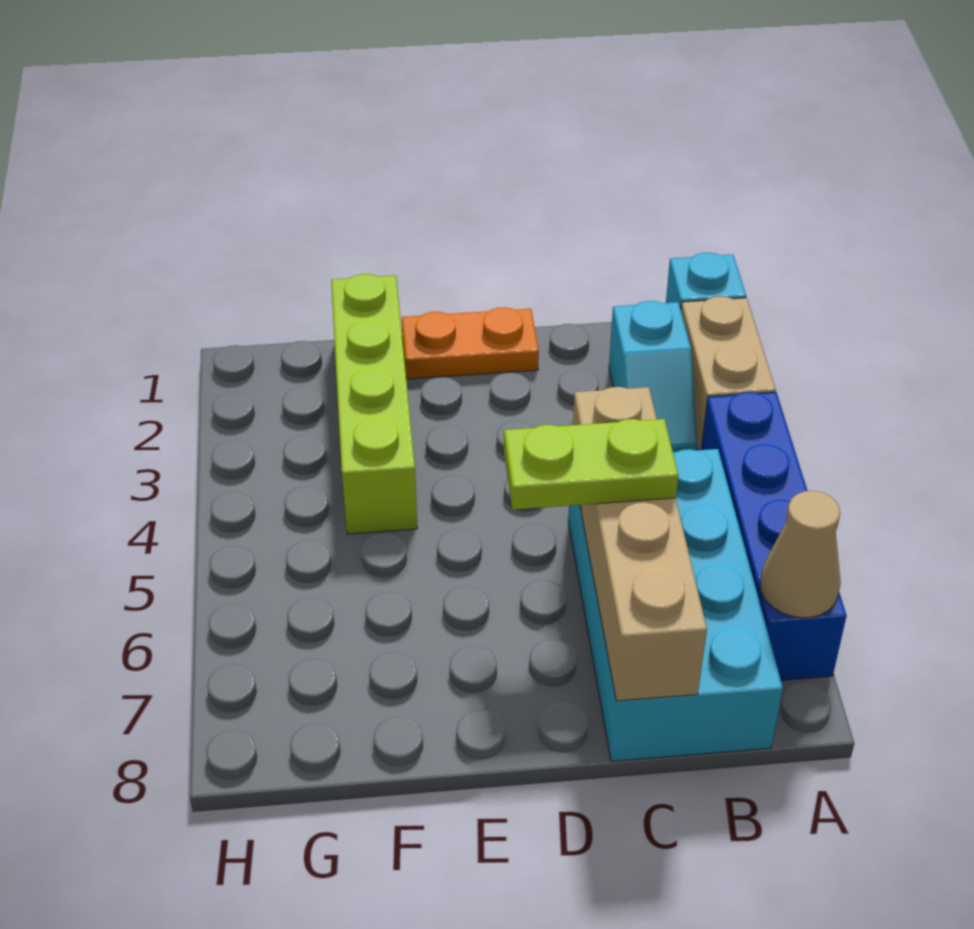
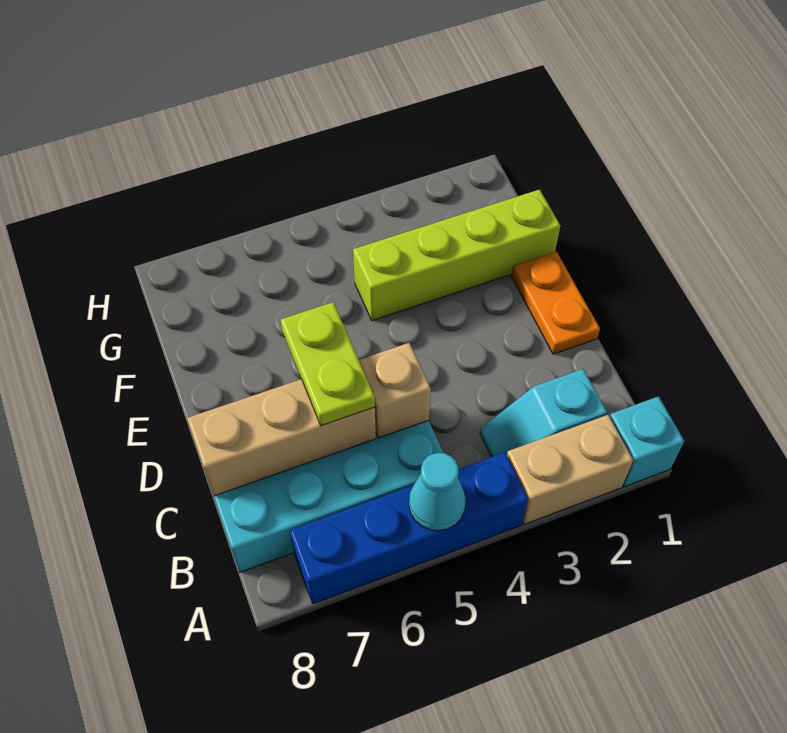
none -> cyan cone A5 level 2
tan cone A7 level 2 -> none

